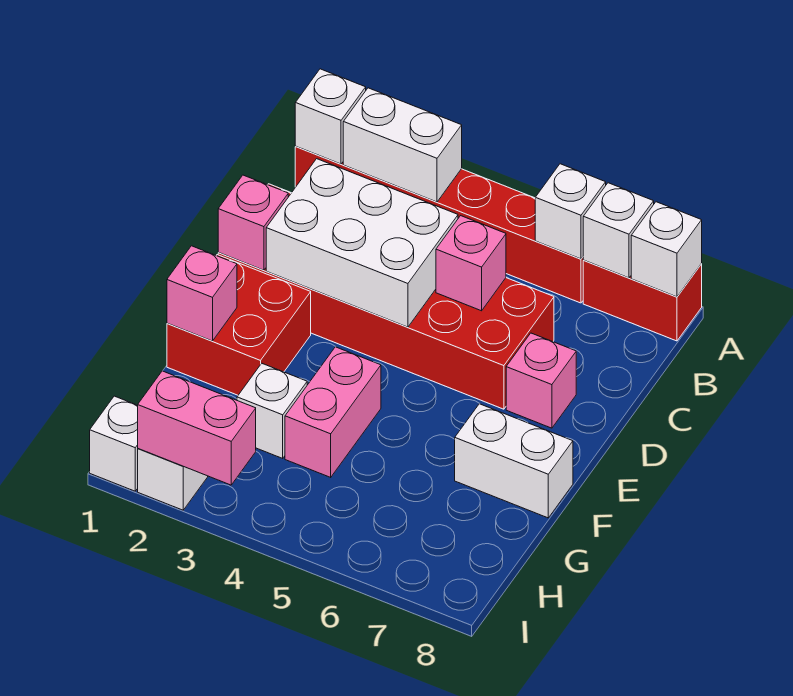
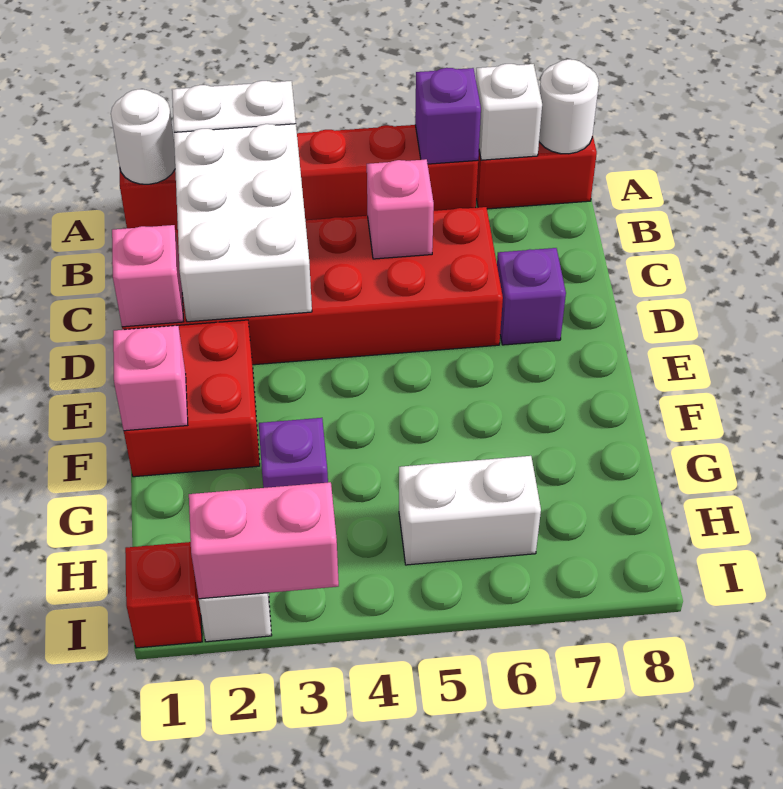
white brick A1 level 2 -> white round brick A1 level 2
white brick A6 level 2 -> purple brick A6 level 2
white brick A8 level 2 -> white round brick A8 level 2
white brick C2:D4 level 2 -> white brick B2:D3 level 2
pink brick D7 level 1 -> purple brick D7 level 1
pink brick F4:G4 level 1 -> none
white brick F7:F8 level 1 -> white brick H5:H6 level 1
white brick G3 level 1 -> purple brick G3 level 1
white brick I1 level 1 -> red brick I1 level 1

